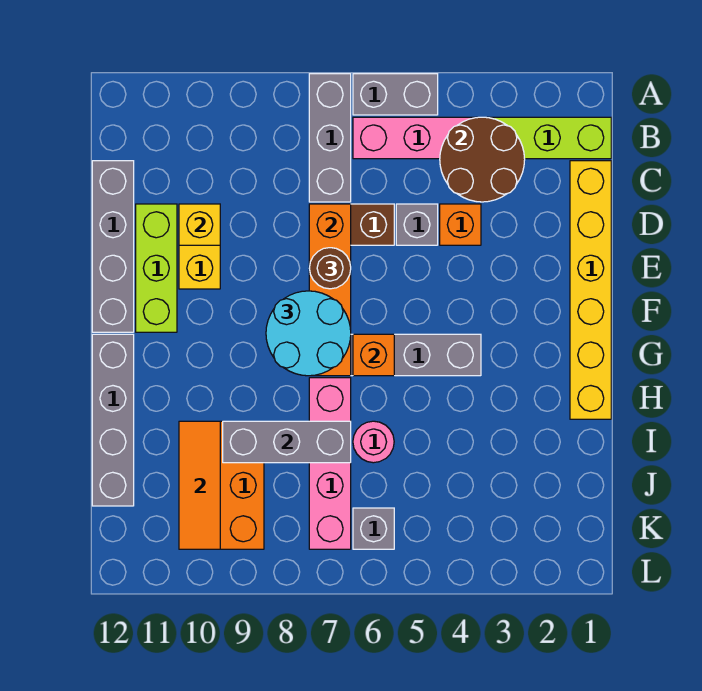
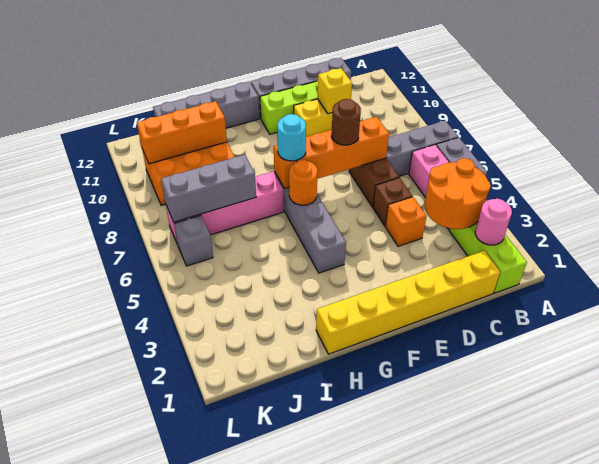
brown round brick B3:C4 level 2 -> orange round brick B3:C4 level 2
grey brick D5 level 1 -> brown brick D5 level 1
cyan round brick F7:G8 level 3 -> cyan round brick G7 level 3
orange brick G6 level 2 -> orange round brick G6 level 2
pink round brick I6 level 1 -> pink round brick B2 level 2
grey brick I7:I9 level 2 -> grey brick I7:K7 level 2
orange tile I10:K10 level 2 -> orange brick I10:K10 level 2

